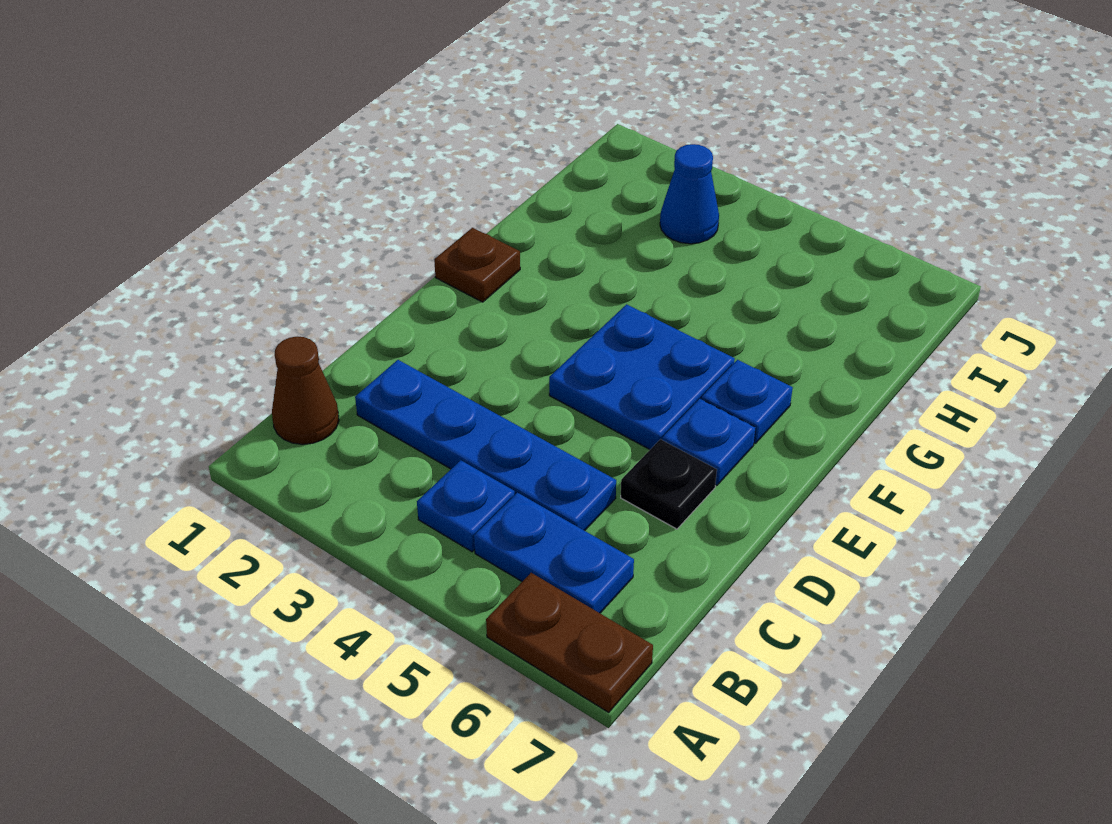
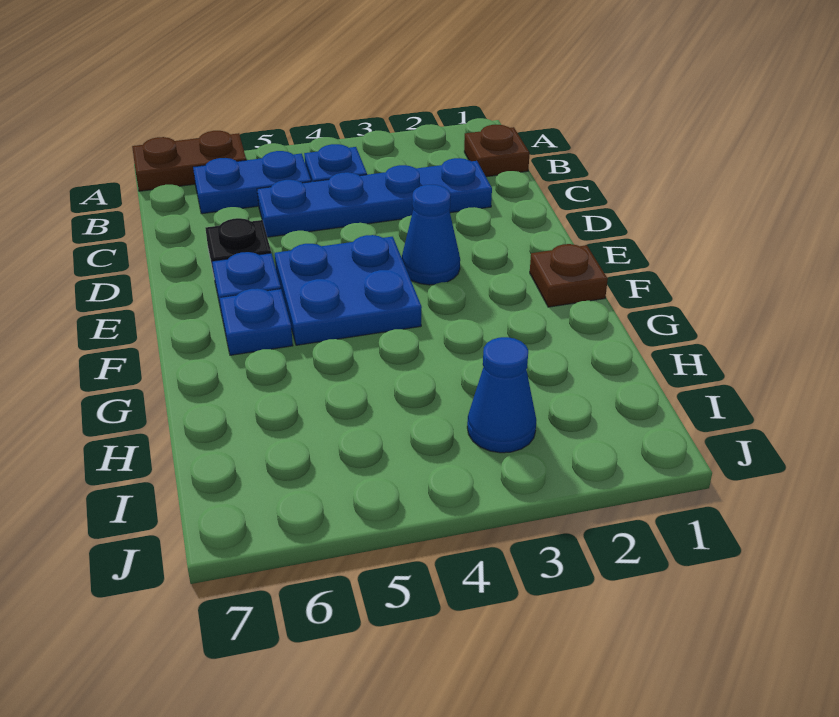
brown cone B1 level 1 -> brown plate B1 level 1
none -> blue cone E3 level 1

